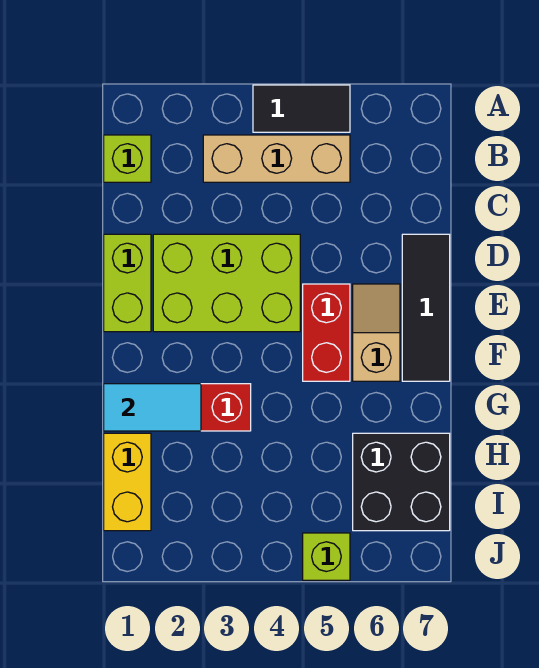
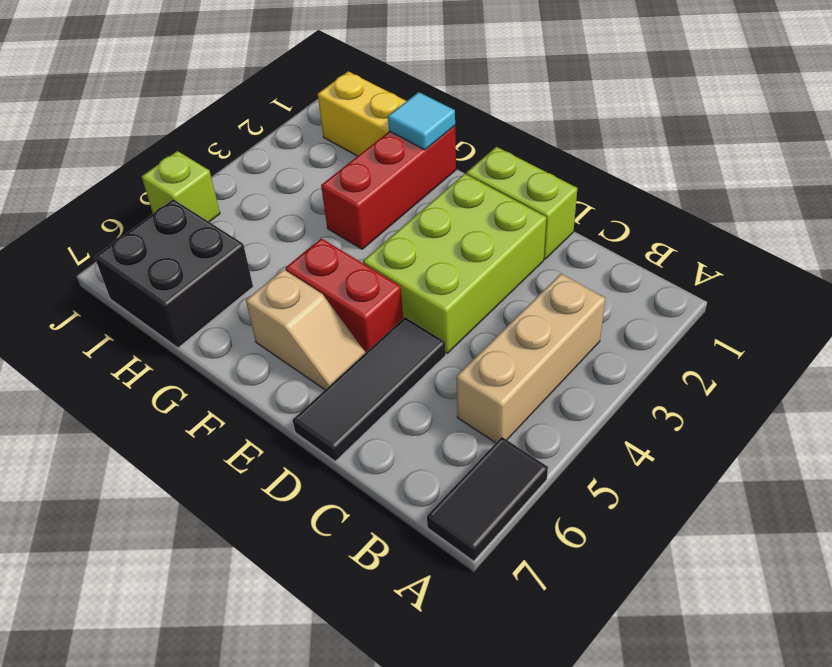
black tile A4:A5 level 1 -> black tile A6:A7 level 1
lime brick B1 level 1 -> none
black tile D7:F7 level 1 -> black tile D5:D7 level 1
cyan tile G1:G2 level 2 -> cyan tile G1 level 2

